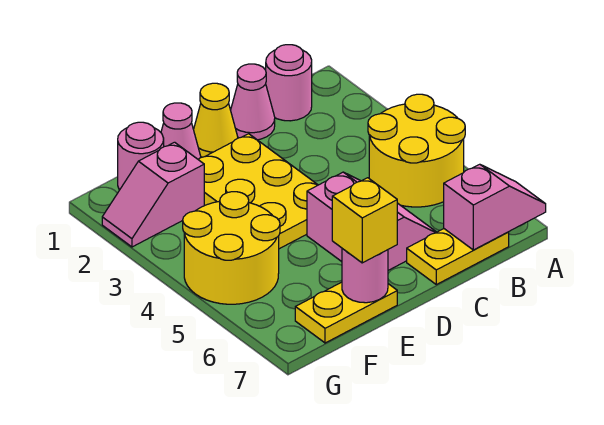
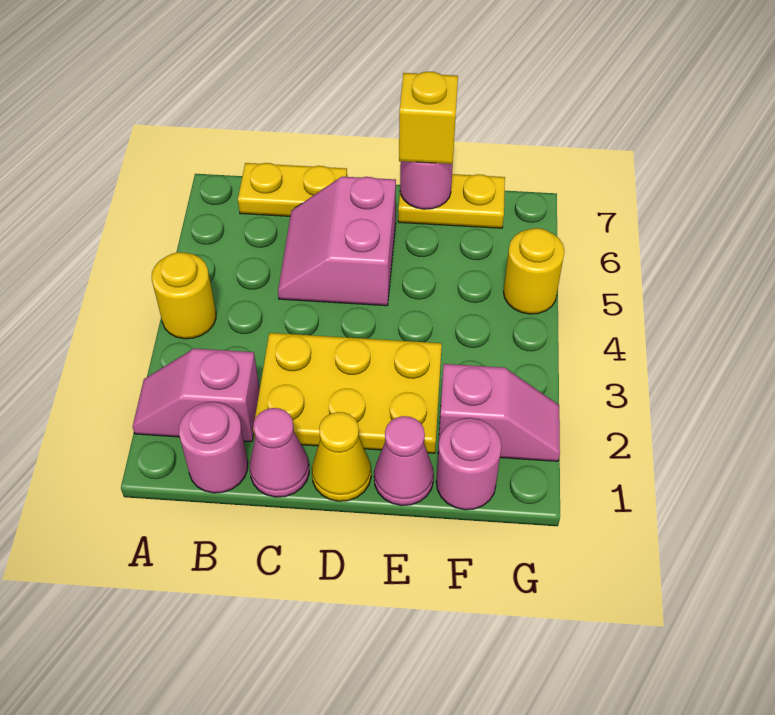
yellow round brick A4:B5 level 1 -> yellow round brick A4 level 1
pink slope A7:B7 level 2 top B -> pink slope A2:B2 level 1 top B
yellow plate D2:E4 level 1 -> yellow plate C2:E3 level 1
yellow round brick F4:G5 level 1 -> yellow round brick G5 level 1

